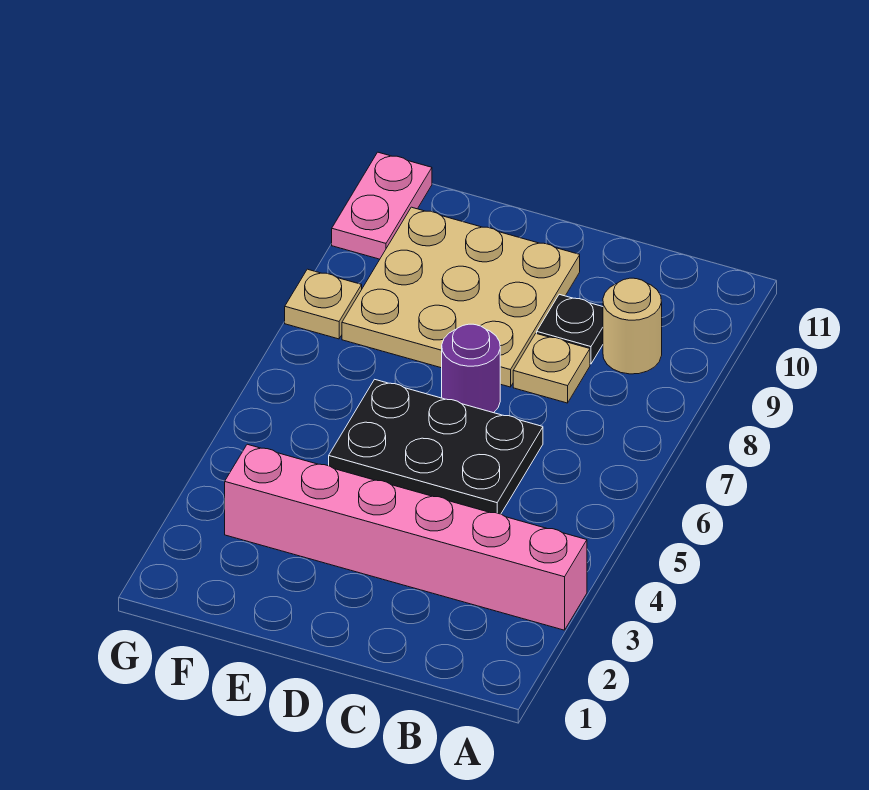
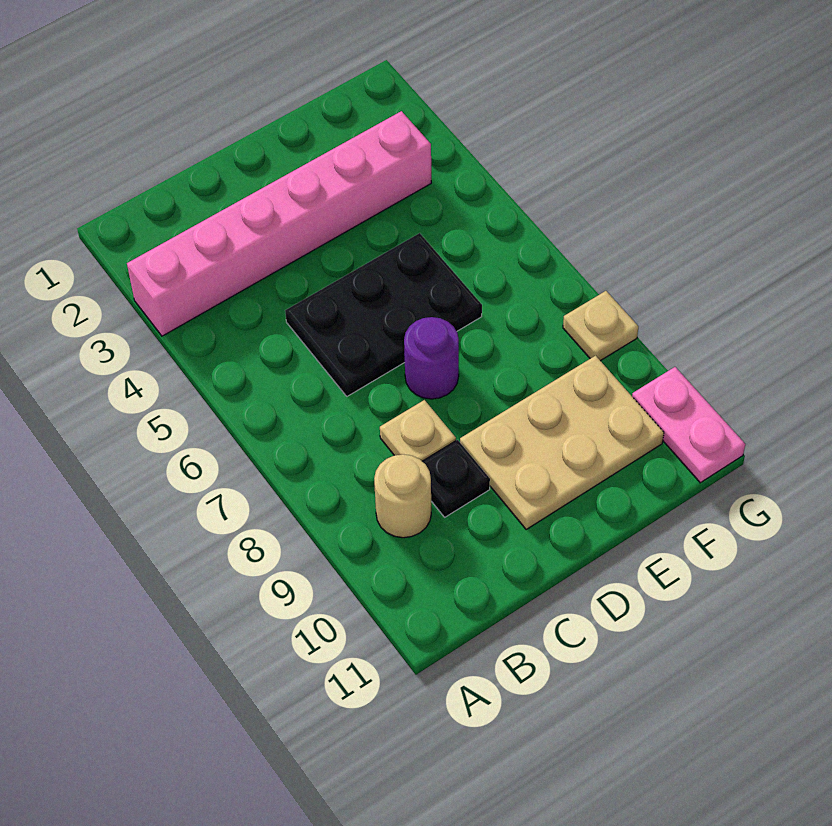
tan plate D8:F10 level 1 -> tan plate D9:F10 level 1

